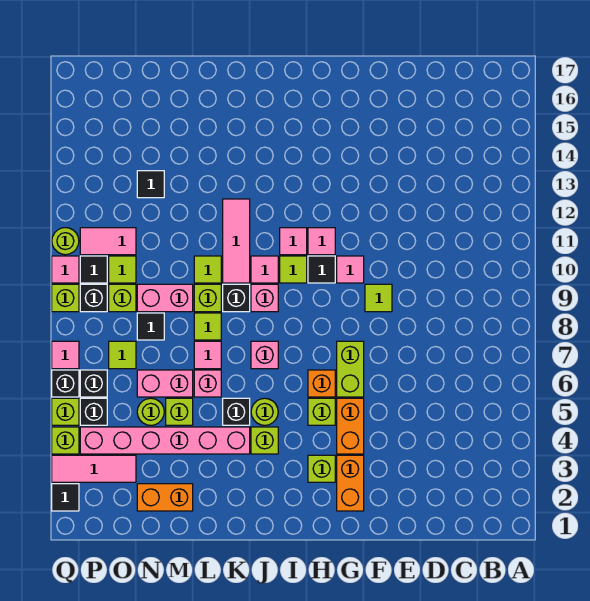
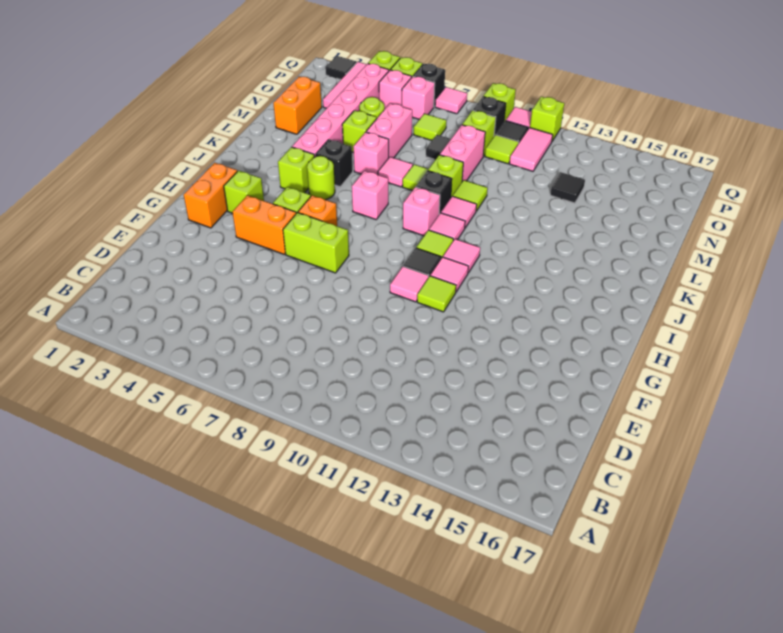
lime tile F9 level 1 -> lime tile G11 level 1
orange brick G2:G3 level 1 -> orange brick G2:H2 level 1
pink tile K10:K12 level 1 -> pink tile K10 level 1
black brick P5 level 1 -> pink brick P5 level 1
black brick P6 level 1 -> pink brick P6 level 1
lime round brick Q11 level 1 -> lime brick Q11 level 1

